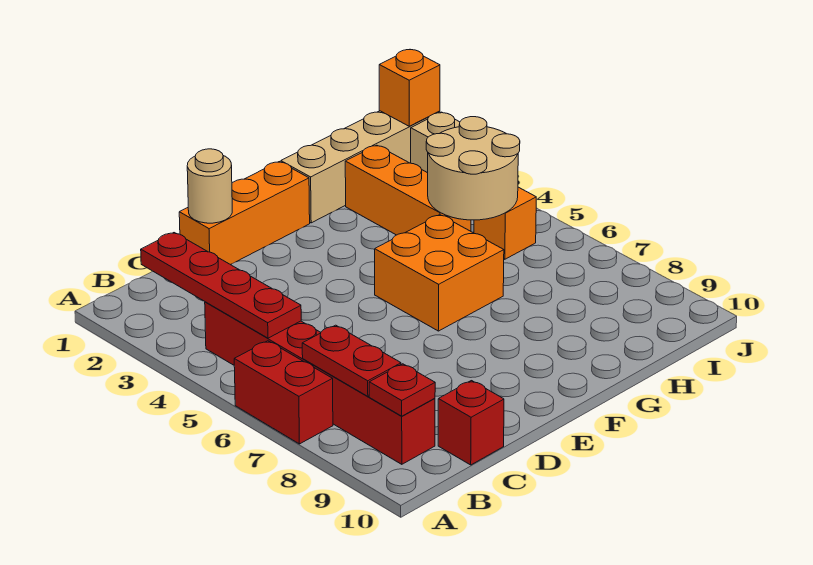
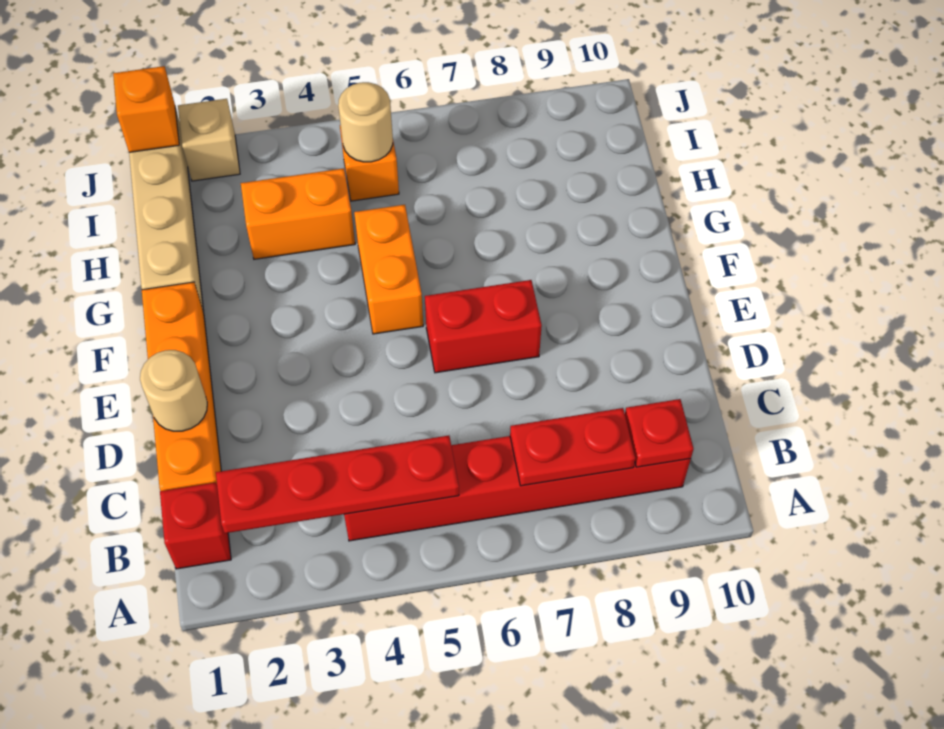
red brick A6:A7 level 1 -> red brick E6:E7 level 1
red brick C10 level 1 -> red brick B1 level 1
orange brick D1:F1 level 1 -> orange brick C1:F1 level 1
orange brick F5:G6 level 1 -> orange brick F5:G5 level 1
orange brick H2:H4 level 1 -> orange brick H3:H4 level 1
tan round brick H4:I5 level 2 -> tan round brick I5 level 2

